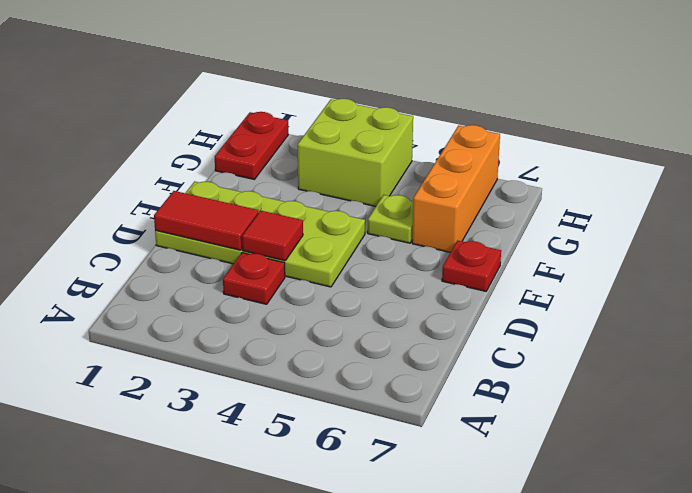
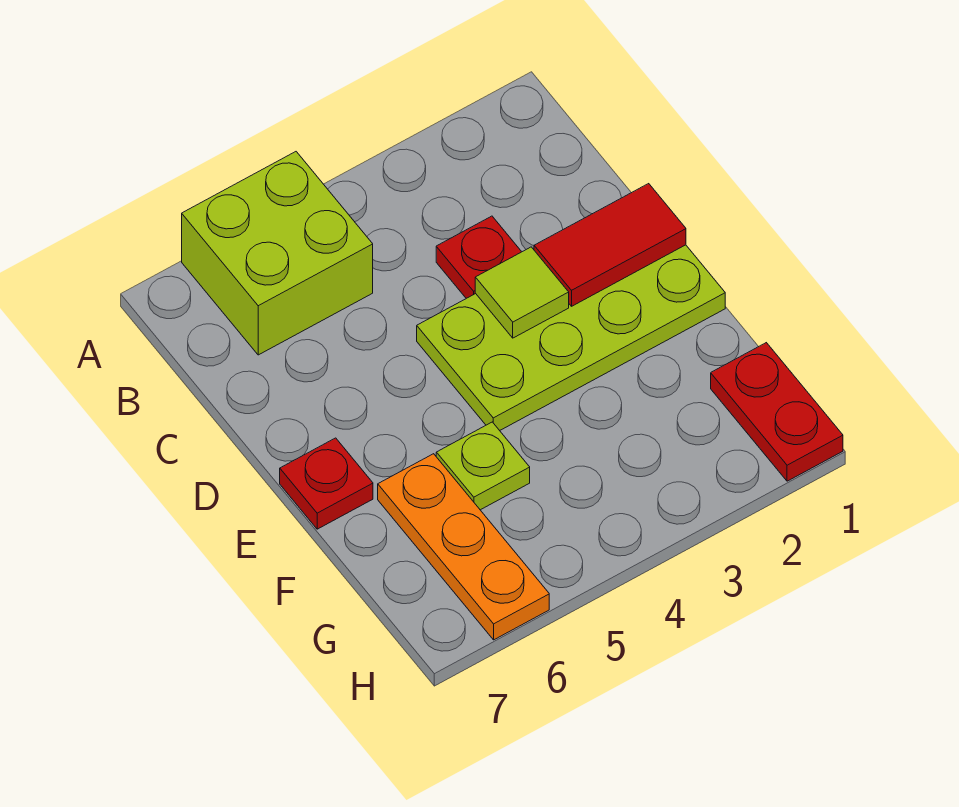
red tile D3 level 2 -> lime tile D3 level 2
orange brick F6:H6 level 1 -> orange plate F6:H6 level 1
lime brick G3:H4 level 1 -> lime brick A5:B6 level 1

